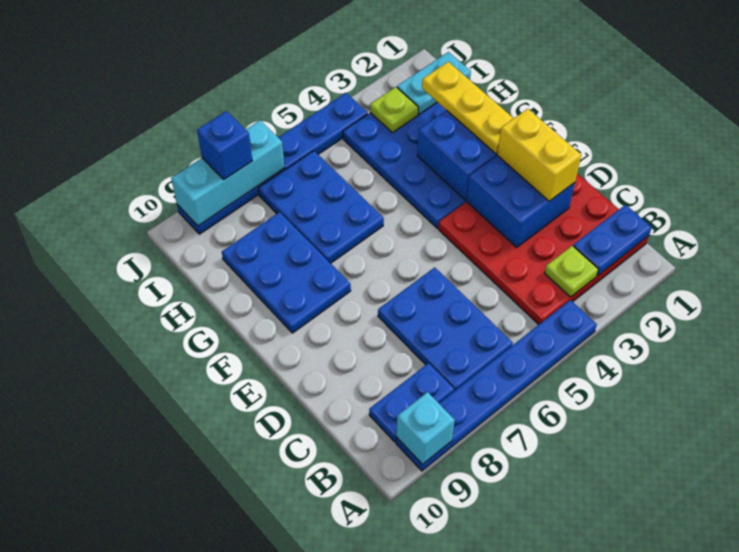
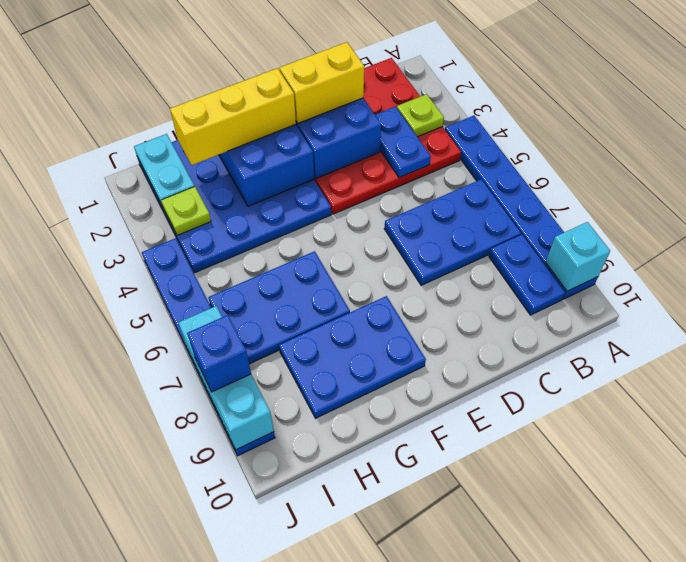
blue plate B1:B2 level 2 -> blue plate C3:C4 level 2
yellow plate F2:H2 level 3 -> yellow brick F2:H2 level 3

